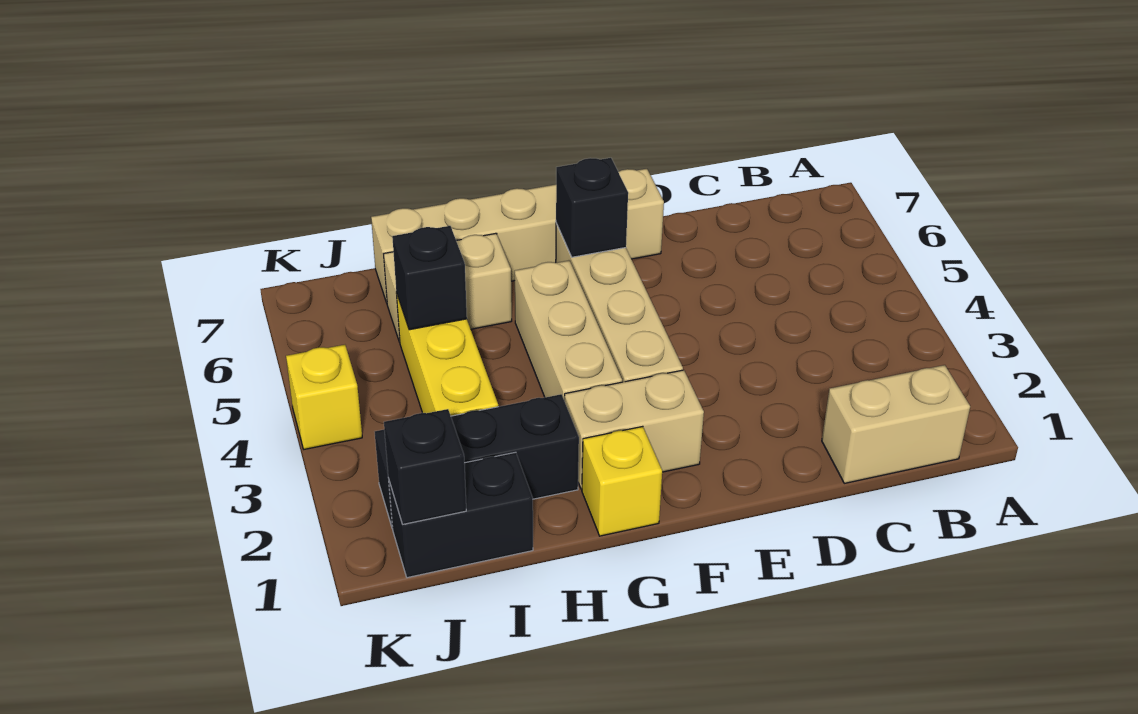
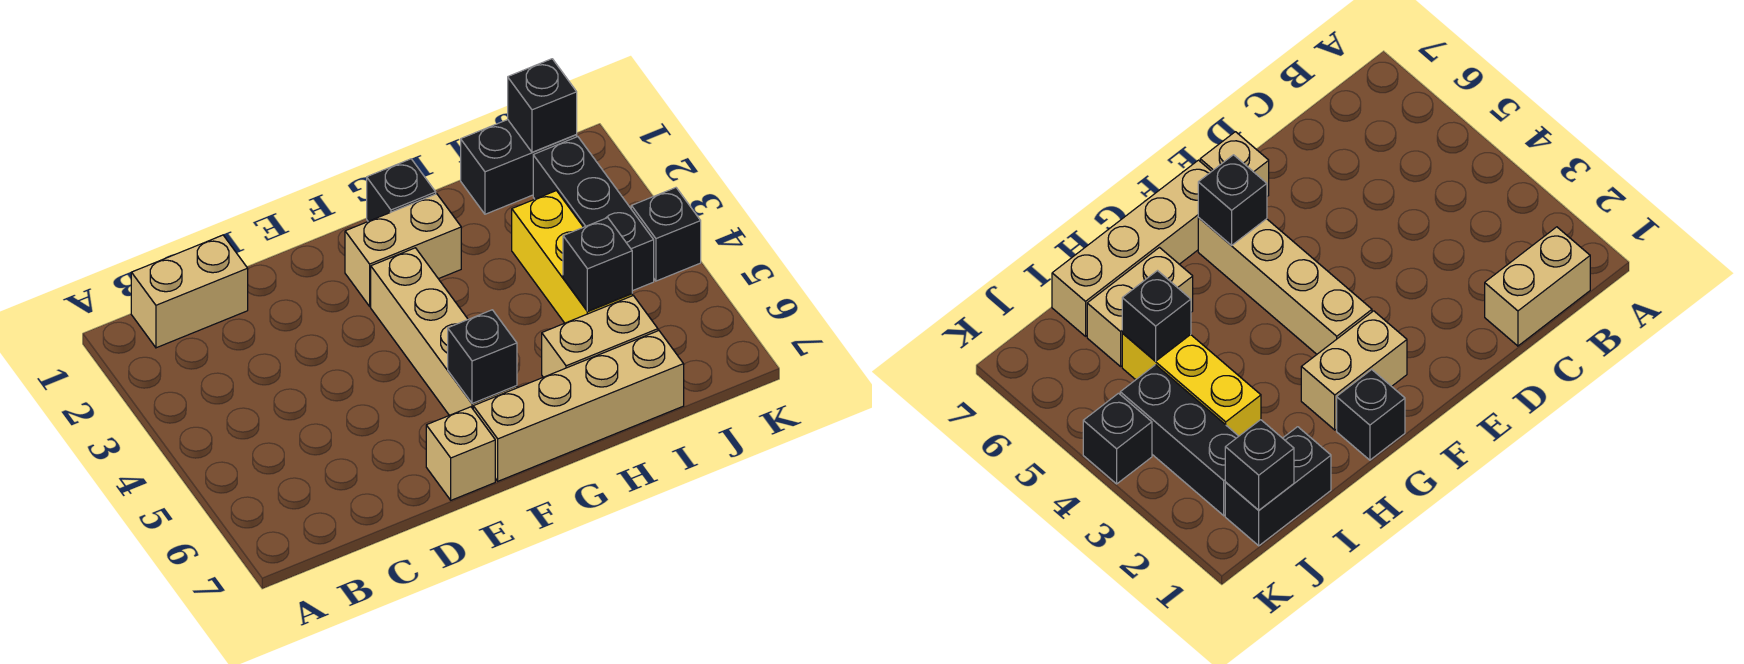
yellow brick G1 level 1 -> black brick G1 level 1
tan brick G3:G5 level 1 -> none
black brick H2:J2 level 1 -> black brick J2:J4 level 1
yellow brick K4 level 1 -> black brick K4 level 1

